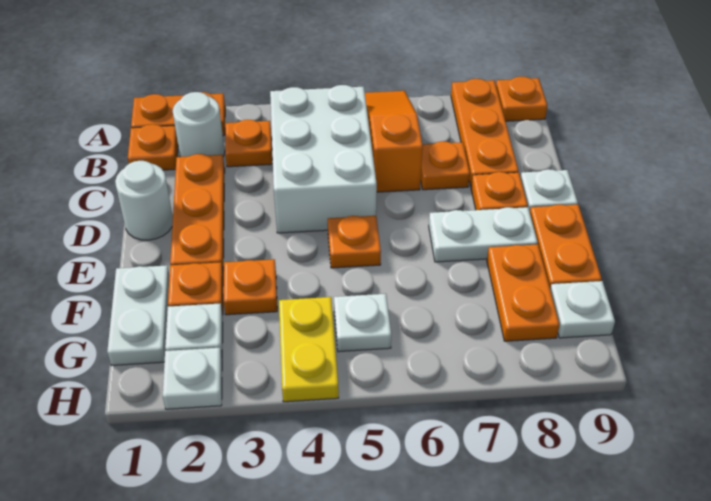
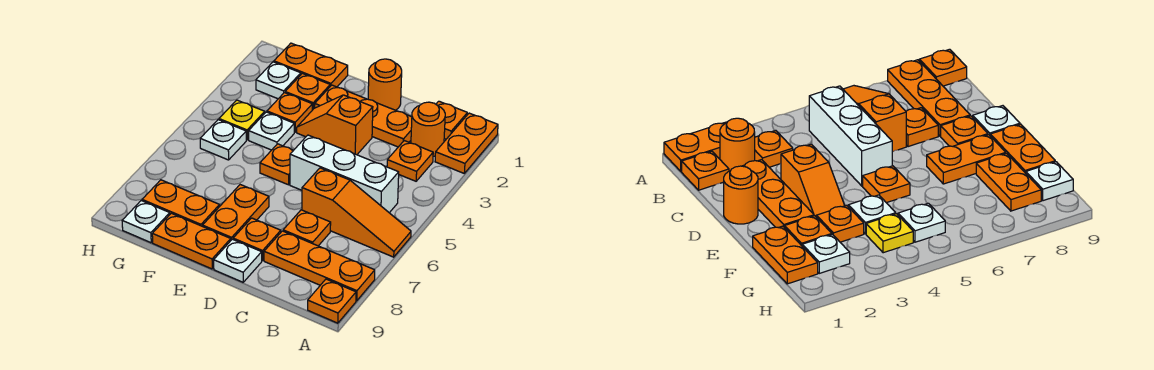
white round brick B2 level 1 -> orange round brick B2 level 1
white brick B4:D5 level 1 -> white brick B5:D5 level 1
white round brick D1 level 1 -> orange round brick D1 level 1
none -> orange slope D3:E3 level 1 top D
white plate E7:E8 level 1 -> orange plate E7:E8 level 1
white plate F1:G1 level 1 -> orange plate F1:G1 level 1
yellow plate G4:H4 level 1 -> yellow plate G4 level 1
white plate H2 level 1 -> white plate F4 level 1

